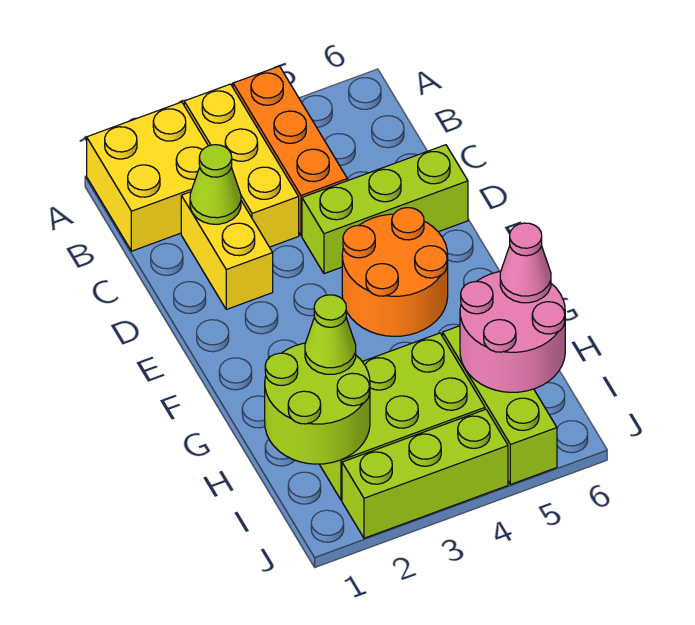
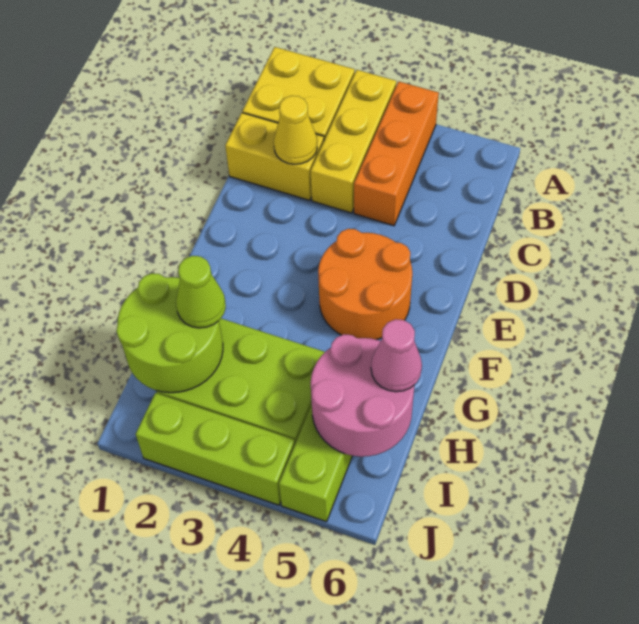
yellow brick C2:D2 level 1 -> yellow brick C1:C2 level 1
lime cone C2 level 2 -> yellow cone C2 level 2
lime brick D4:D6 level 1 -> none

